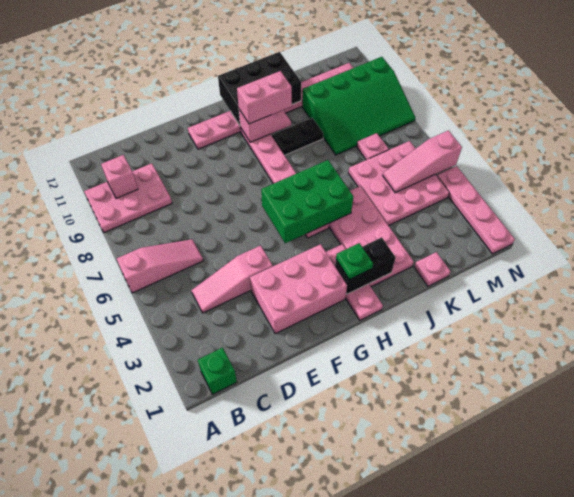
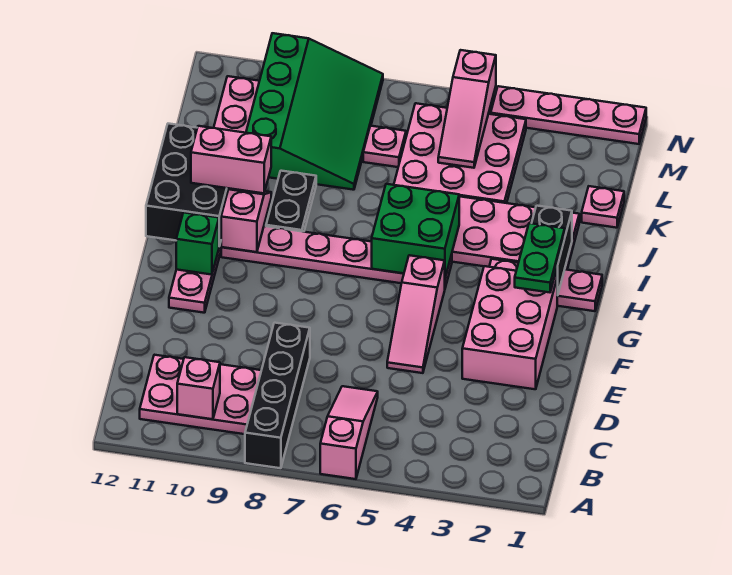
none -> black brick A8:D8 level 1
pink plate A9:C10 level 1 -> pink plate B9:C11 level 1
green brick B1 level 1 -> green brick G11 level 2
pink slope C4:E4 level 1 top E -> pink slope E5:G5 level 1 top G
green brick G5:I6 level 2 -> green brick H5:I6 level 2
green plate H2 level 3 -> green plate G2:H2 level 3
pink brick H10:I10 level 3 -> pink brick I10:I11 level 3

